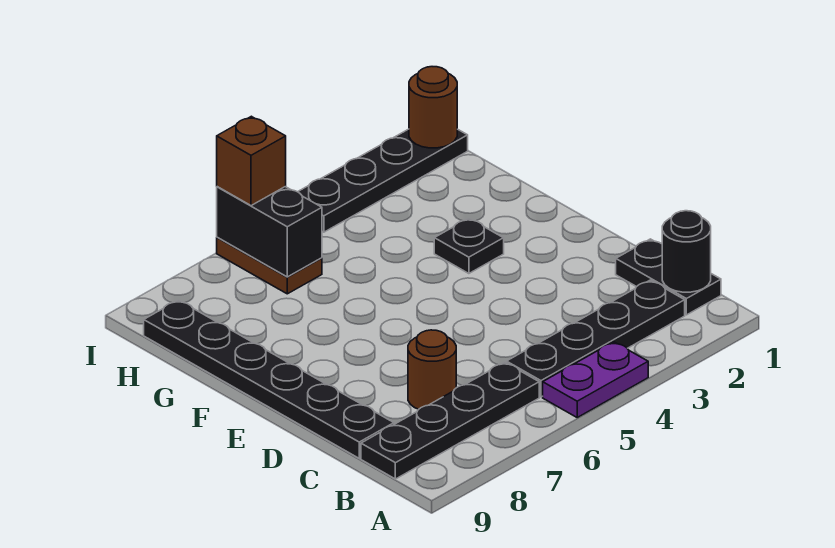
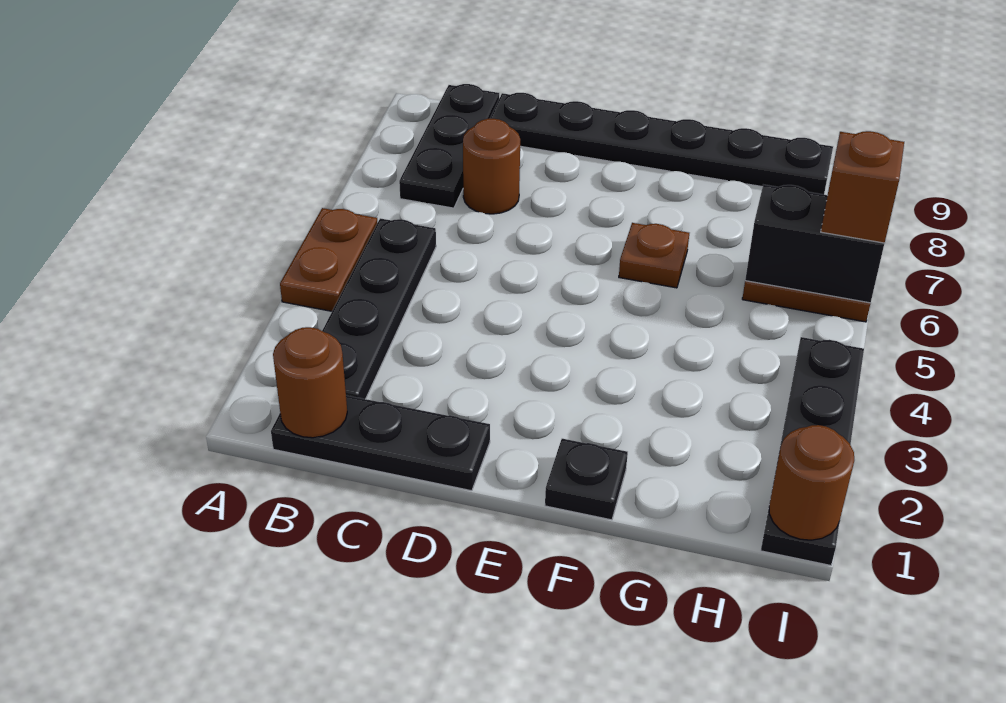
purple plate A4:A5 level 1 -> brown plate A4:A5 level 1
black plate B1:C1 level 1 -> black plate B1:D1 level 1
black round brick B1 level 2 -> brown round brick B1 level 2
black plate B6:B9 level 1 -> black plate B7:B9 level 1
black plate F3 level 1 -> black plate F1 level 1
none -> brown plate F6 level 1

